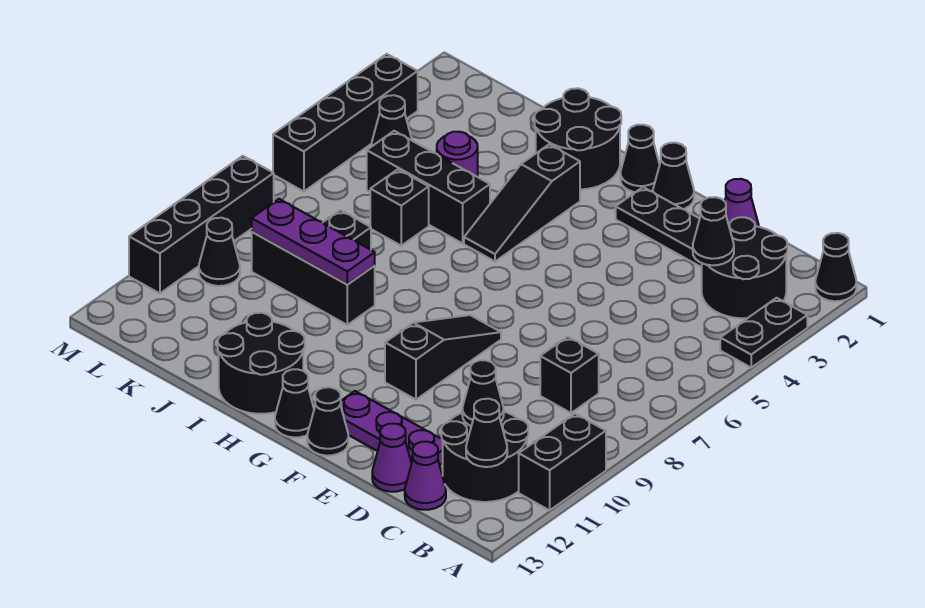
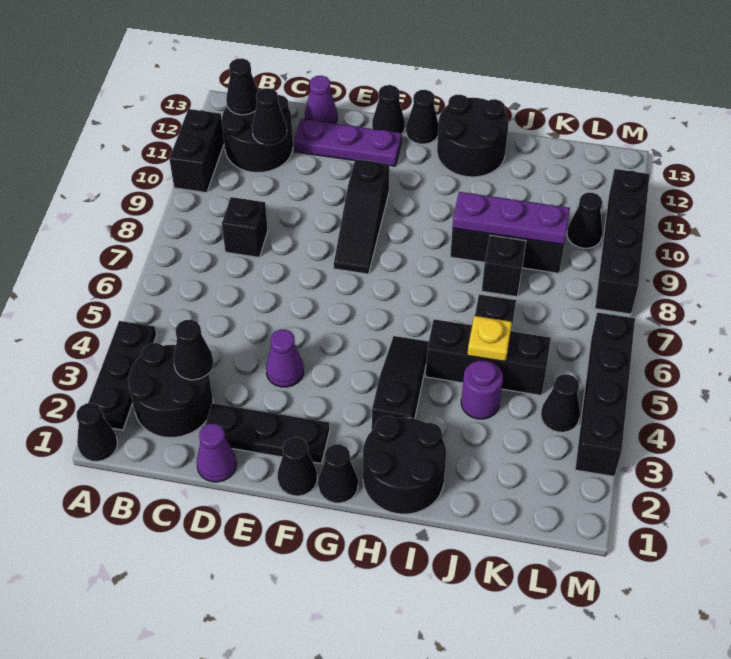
black plate A3:A4 level 1 -> black plate A2:A4 level 1
purple cone C13 level 1 -> purple cone E4 level 1
none -> yellow plate J5 level 2

